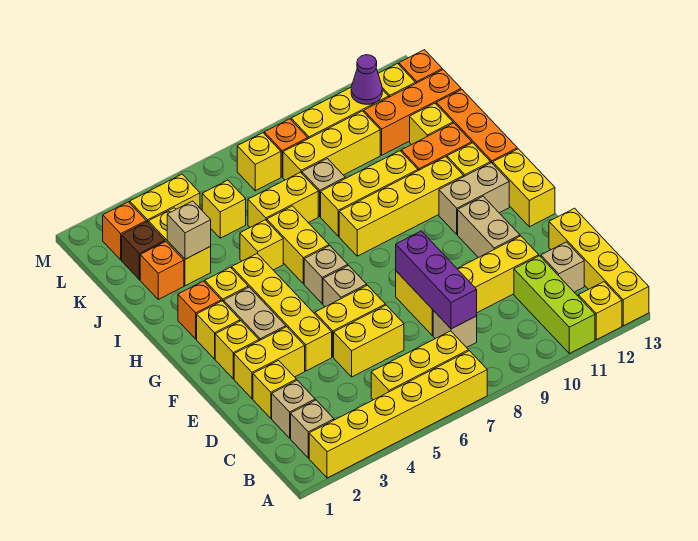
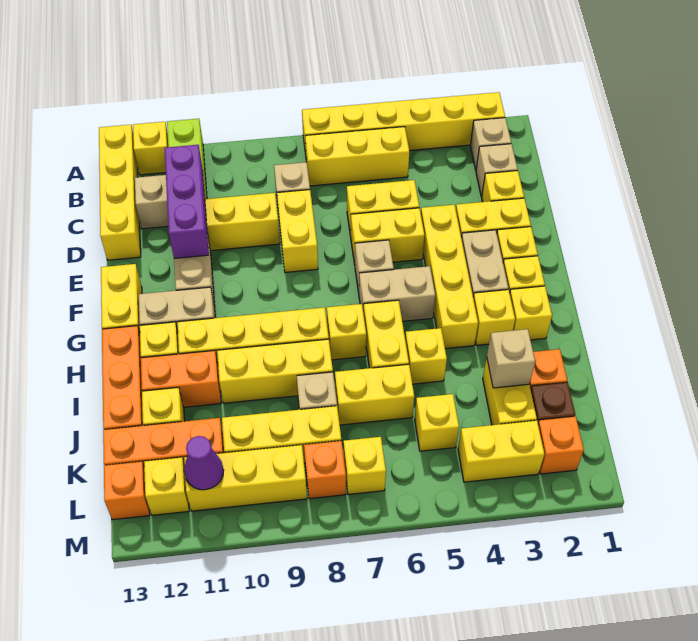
purple brick C8:E8 level 2 -> purple brick C11:E11 level 2
tan brick G6 level 1 -> tan brick G5:G6 level 1
orange brick H2 level 1 -> yellow brick H2 level 1
none -> yellow brick H7 level 1

